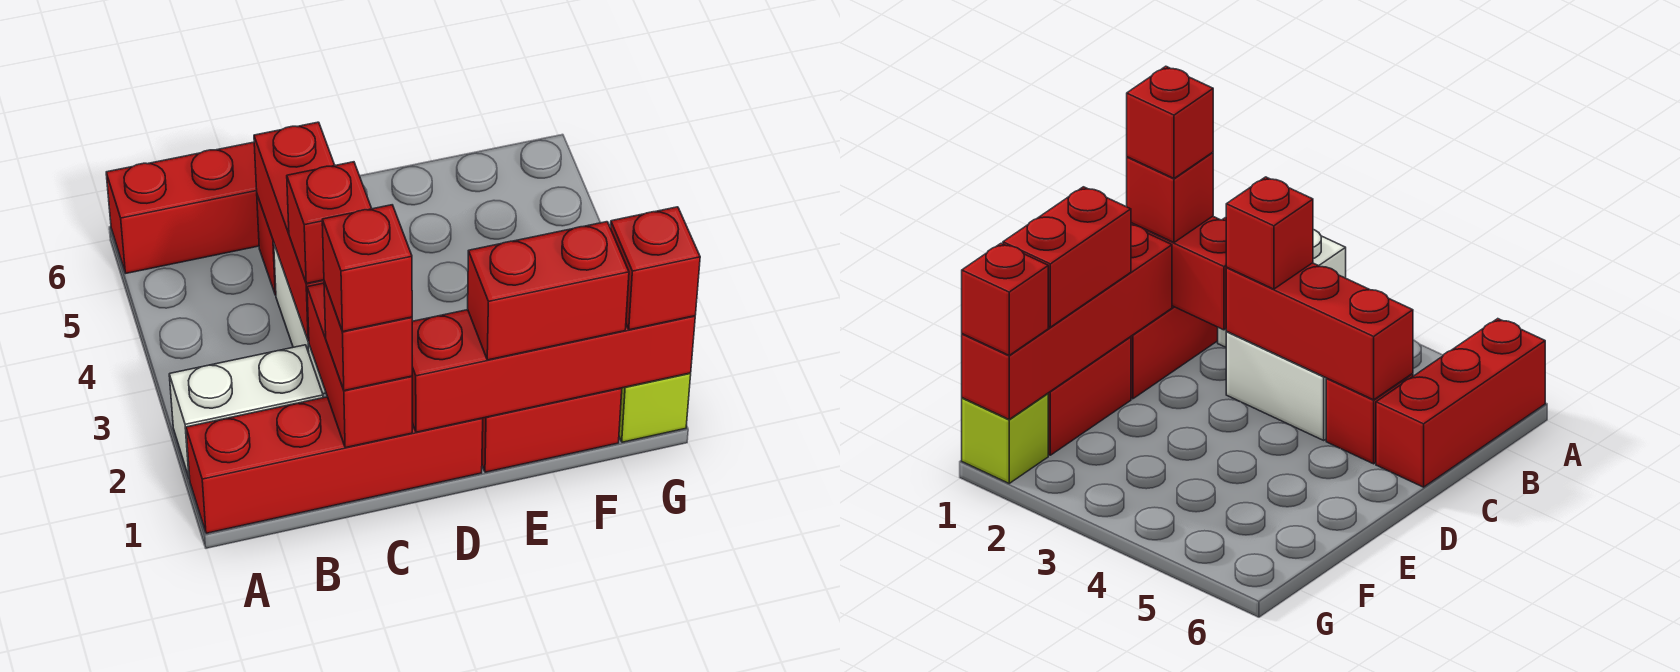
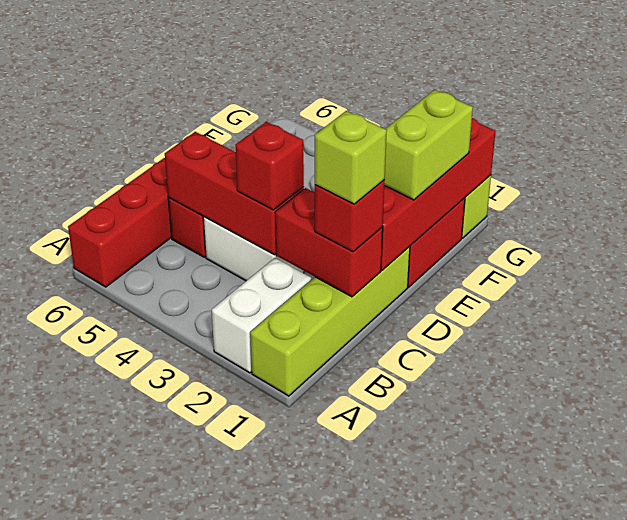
red brick A1:D1 level 1 -> lime brick A1:D1 level 1
red brick C1 level 4 -> lime brick C1 level 4
red brick E1:F1 level 3 -> lime brick E1:F1 level 3
red brick G1 level 3 -> none

